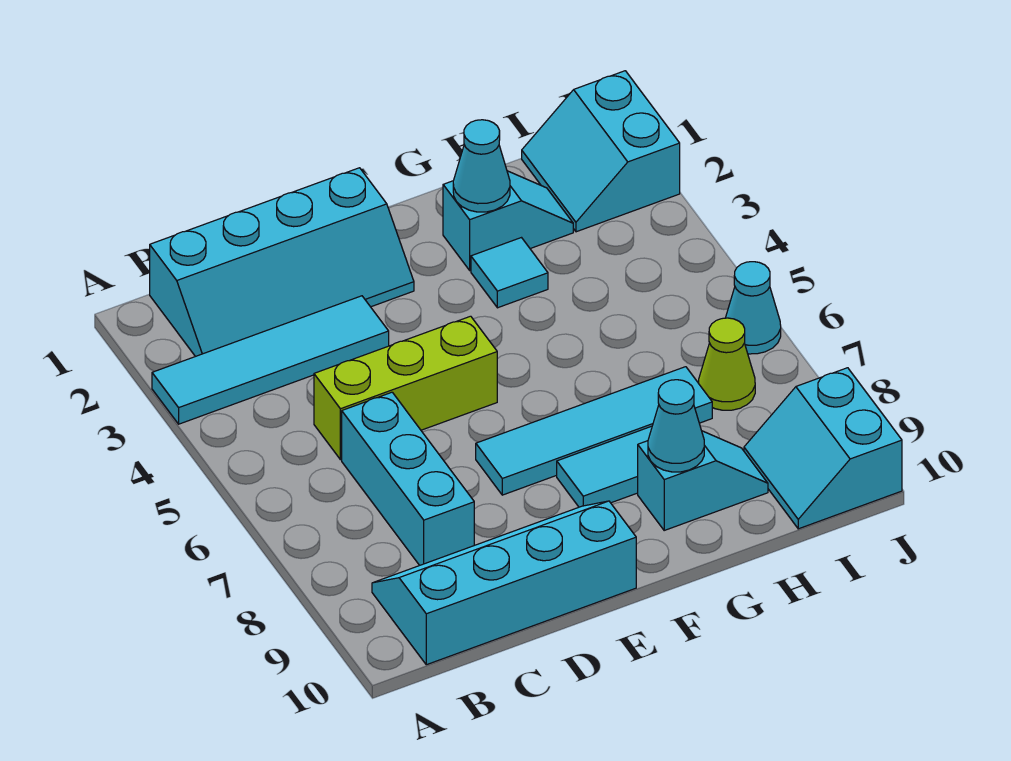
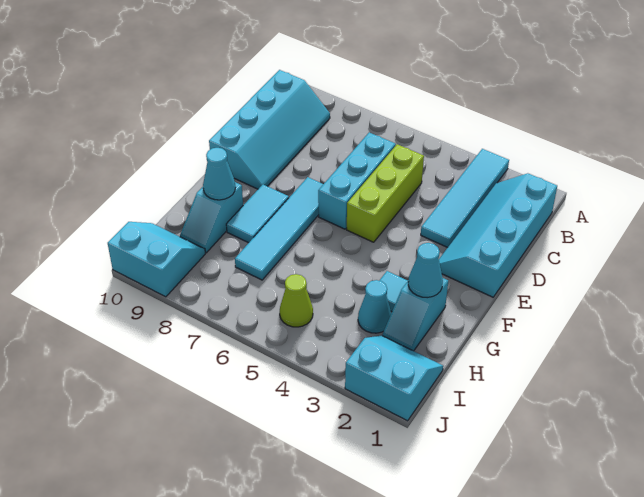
cyan brick C6:C8 level 1 -> cyan brick C6:E6 level 1
lime cone I7 level 1 -> lime cone I5 level 1
cyan cone J6 level 1 -> cyan cone H3 level 1

